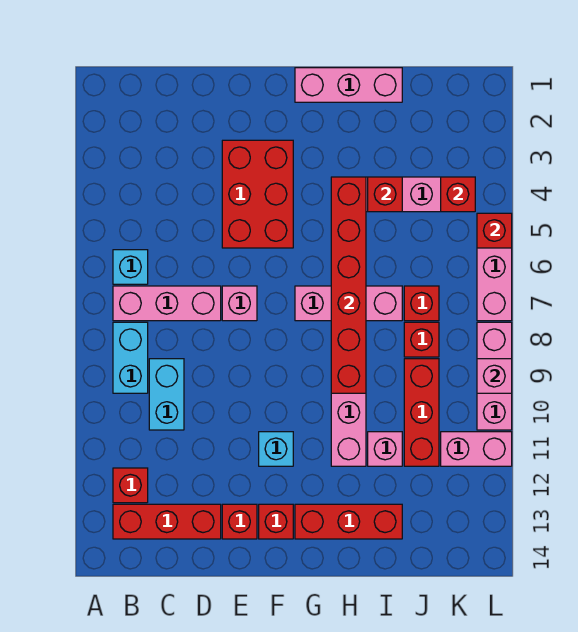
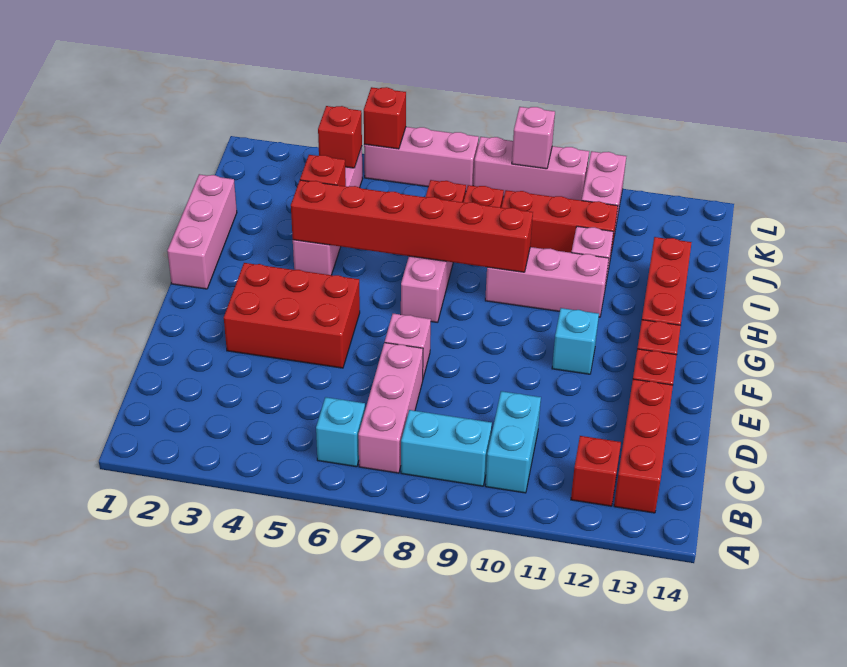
cyan brick C9:C10 level 1 -> cyan brick B10:C10 level 1

